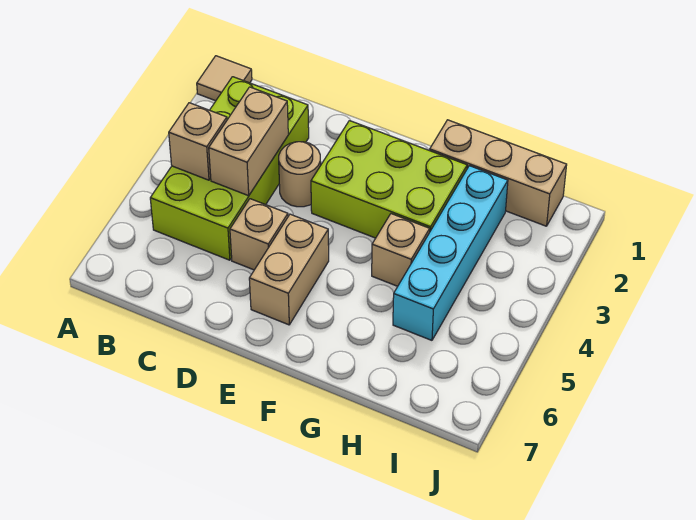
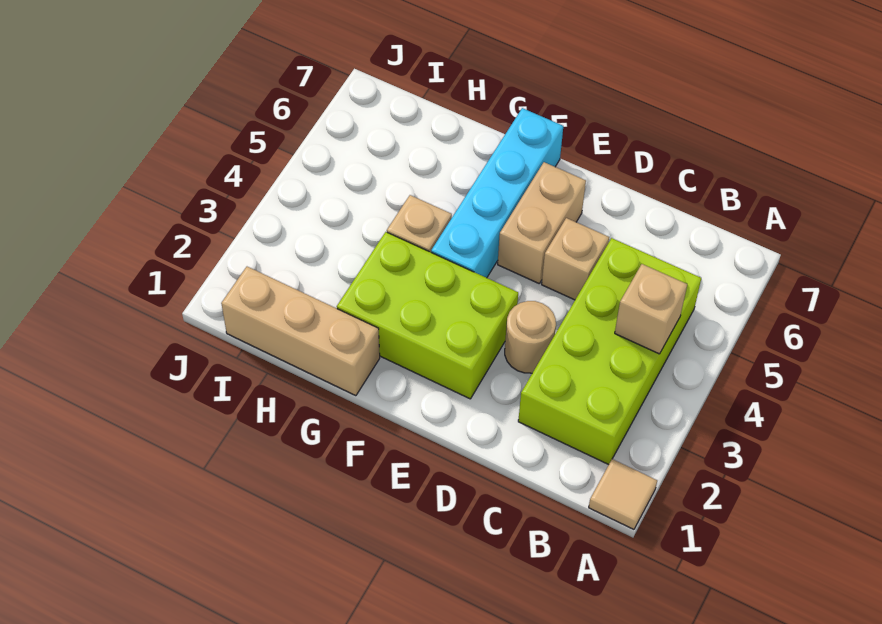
tan brick C3:C4 level 2 -> none
cyan brick H2:H5 level 1 -> cyan brick F4:F7 level 1

